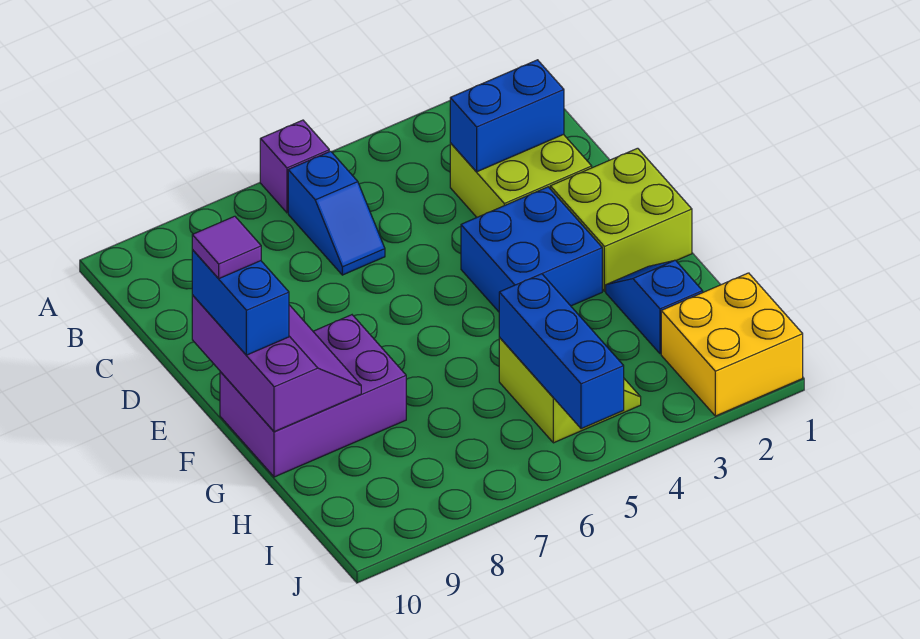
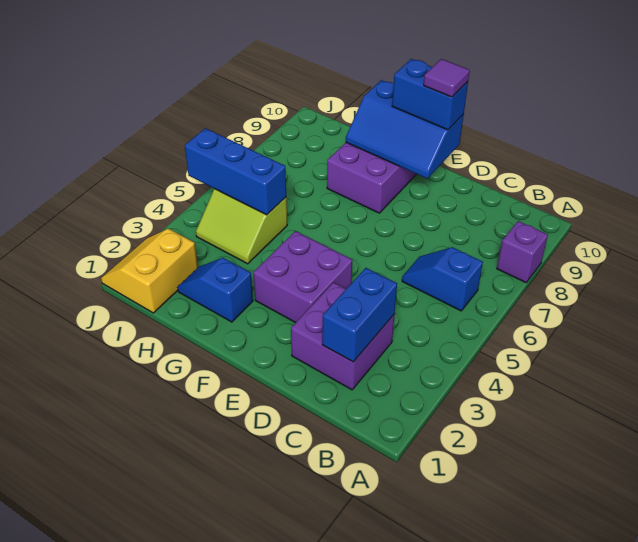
purple brick A6 level 1 -> purple brick A8 level 1
lime brick C2:D3 level 1 -> purple brick C2:D3 level 1
lime brick E1:F2 level 1 -> none
blue brick E3:F4 level 1 -> purple brick E3:F4 level 1
purple slope E9:G10 level 2 top 10 -> blue slope E9:G10 level 2 top 10
blue slope G2:H2 level 1 top H -> blue slope G2:H2 level 1 top G
yellow brick I1:J2 level 1 -> yellow slope I1:J2 level 1 top I

